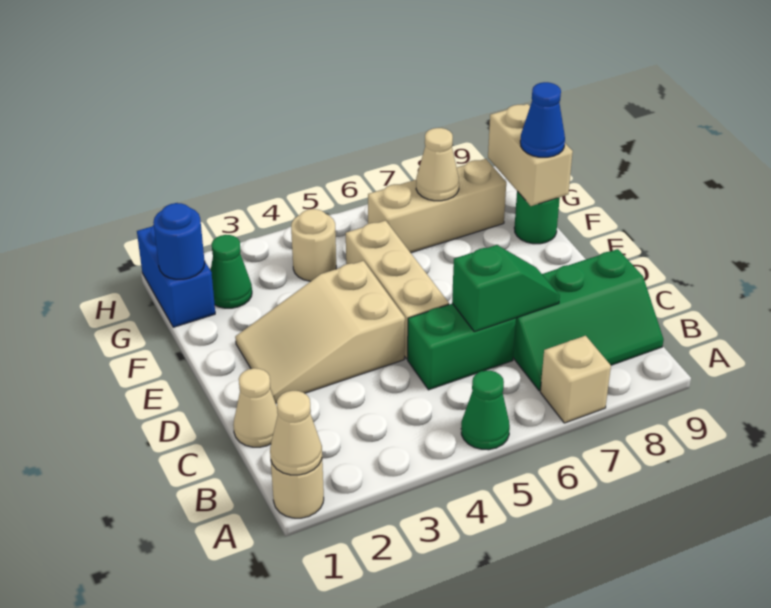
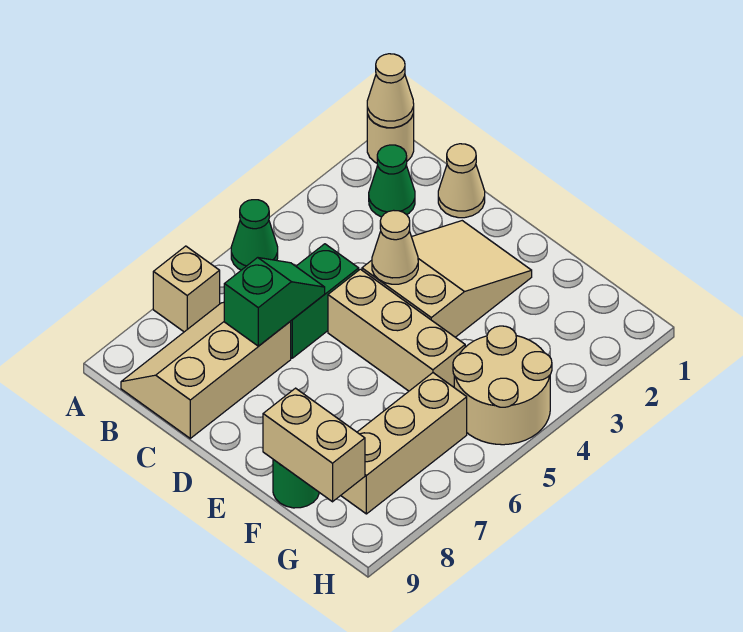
green slope B7:C9 level 1 top C -> tan slope B7:C9 level 1 top C
green slope C6:C7 level 2 top 6 -> green slope C6:C7 level 2 top 7
blue cone F9 level 3 -> none
blue brick G1:H1 level 1 -> none
blue round brick G1 level 2 -> none
green cone G2 level 1 -> green cone B2 level 1
tan round brick G4 level 1 -> tan round brick G4:H5 level 1
tan cone G7 level 2 -> tan cone D4 level 2

